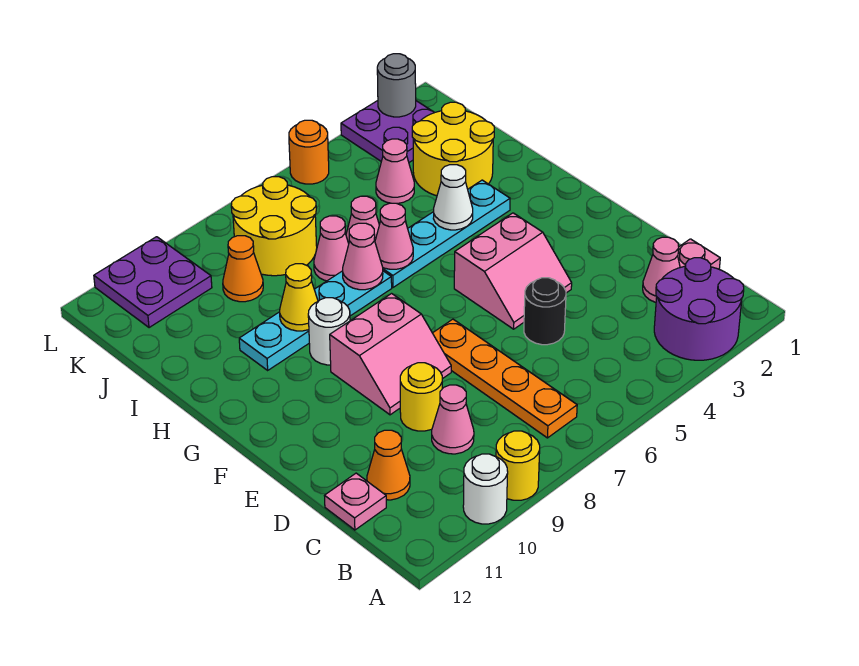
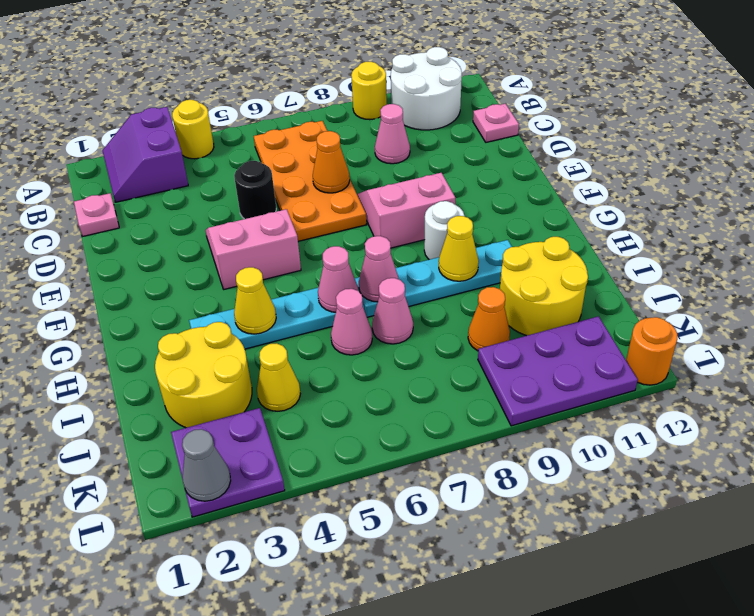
purple round brick A2:B3 level 1 -> purple slope A2:B3 level 1 top 3
white round brick A10 level 1 -> white round brick A10:B11 level 1
orange plate B7:E7 level 1 -> orange plate B6:E7 level 1
pink cone C2 level 1 -> none
orange cone C11 level 1 -> orange cone D7 level 2
yellow round brick D9 level 1 -> yellow round brick A4 level 1
white cone H4 level 2 -> yellow cone H4 level 2
pink cone J4 level 1 -> yellow cone J4 level 1
yellow round brick J7:K8 level 1 -> yellow round brick I10:J11 level 1
purple plate K10:L11 level 1 -> purple plate K9:L11 level 1
grey round brick L2 level 2 -> grey cone L2 level 2
orange round brick L5 level 1 -> orange round brick L12 level 1

